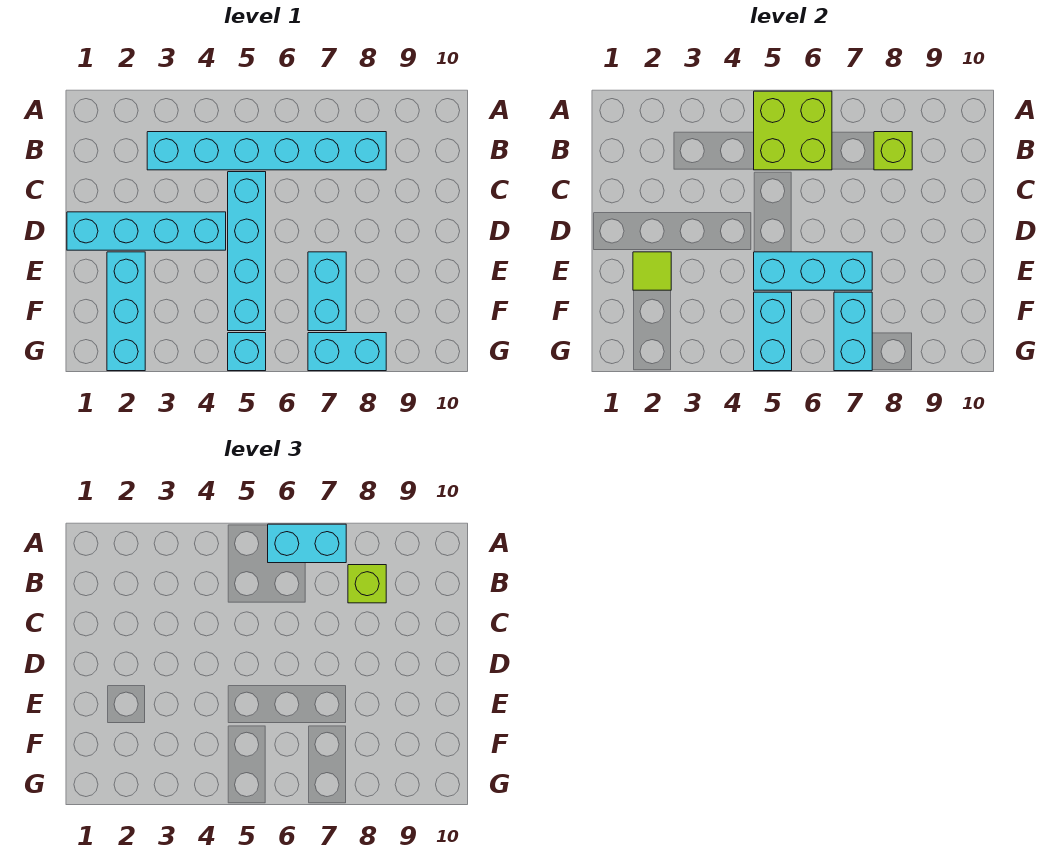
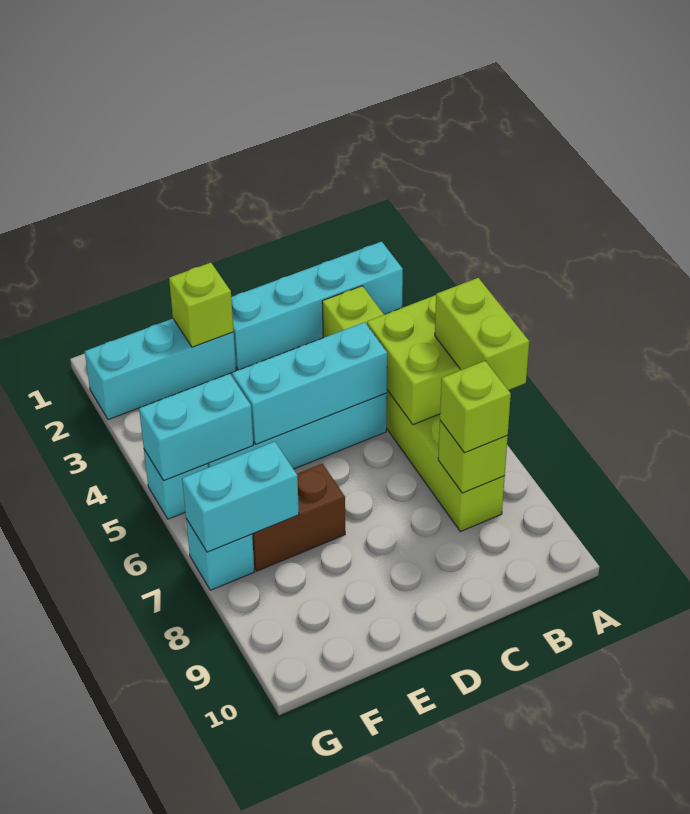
cyan brick A6:A7 level 3 -> lime brick A6:A7 level 3
cyan brick B3:B8 level 1 -> lime brick B3:B8 level 1
cyan brick D1:D4 level 1 -> cyan brick A2:D2 level 1
lime tile E2 level 2 -> lime brick E2 level 2
cyan brick E5:E7 level 2 -> cyan brick C5:E5 level 2
cyan brick E7:F7 level 1 -> brown brick E7:F7 level 1
cyan brick G7:G8 level 1 -> cyan brick G7 level 1

